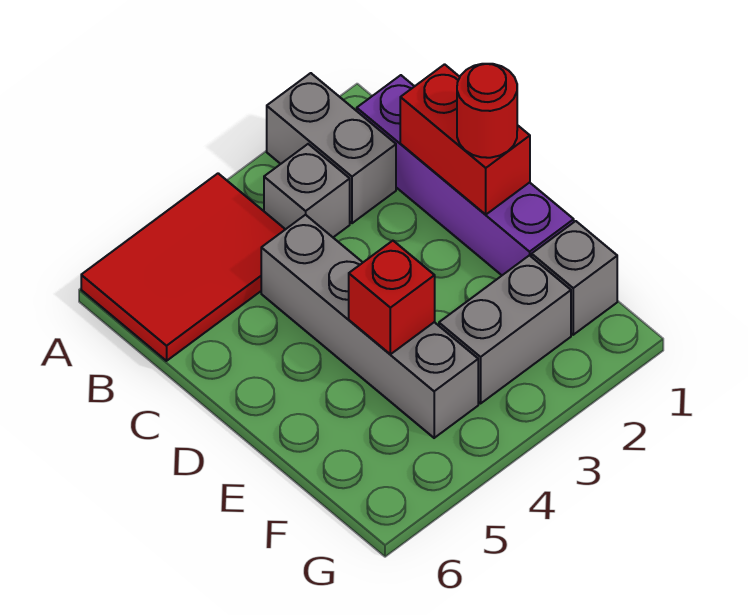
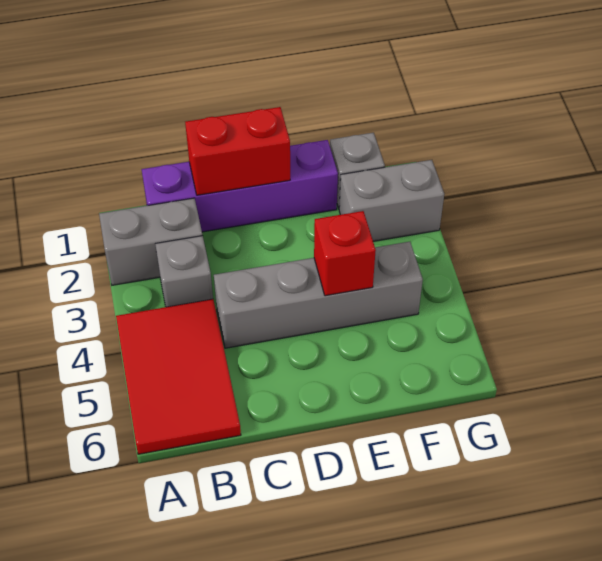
red round brick D1 level 3 -> none
grey brick F2:F3 level 1 -> grey brick F2:G2 level 1

